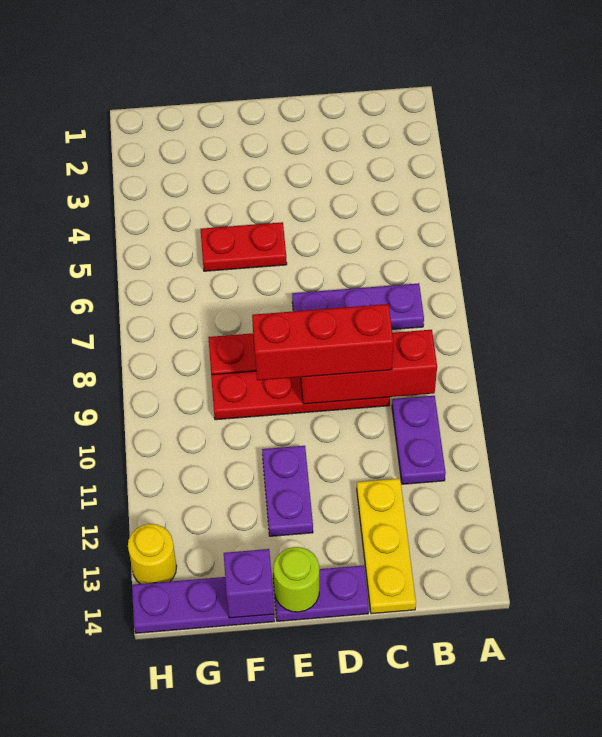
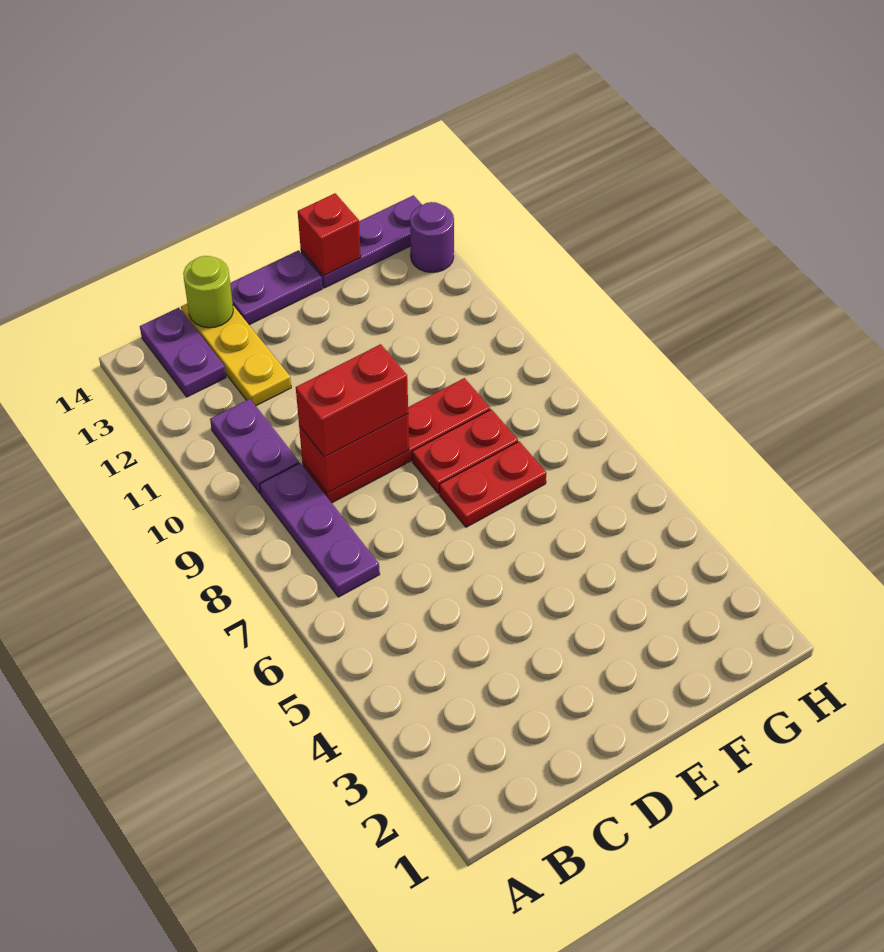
purple plate B7:D7 level 1 -> purple plate B7:B9 level 1
red brick B9:D9 level 2 -> red brick C9:D9 level 2
red brick C9:E9 level 3 -> red brick C9:D9 level 3
red plate E5:F5 level 1 -> red plate E7:F7 level 1
purple plate E11:E12 level 1 -> purple plate B13:B14 level 1
lime round brick E14 level 2 -> lime round brick C14 level 2
purple brick F14 level 2 -> red brick F14 level 2
yellow round brick H13 level 1 -> purple round brick H13 level 1

